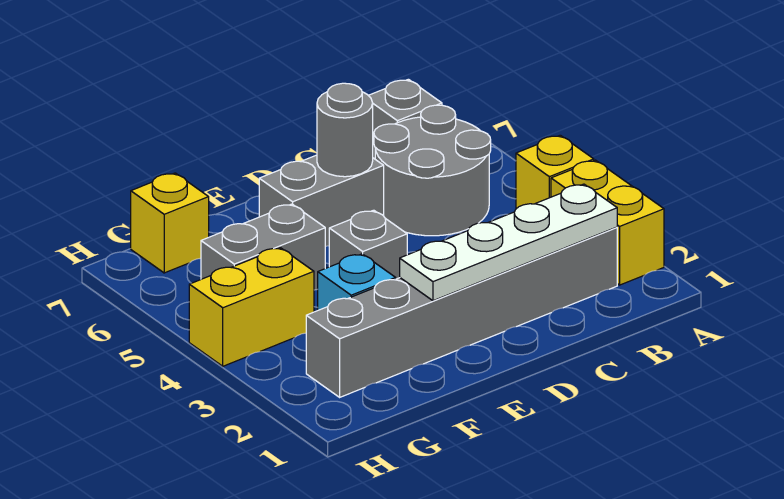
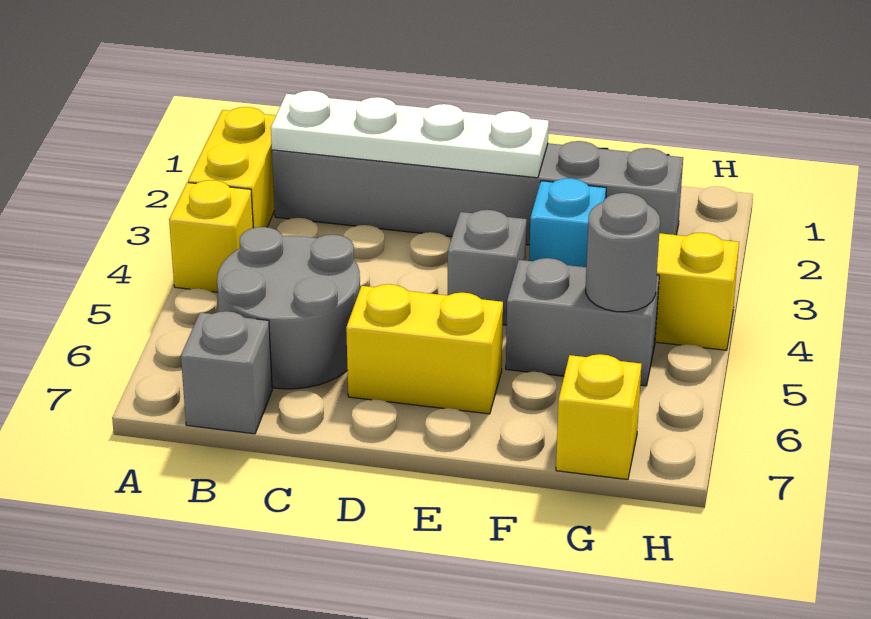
grey brick D6:E6 level 1 -> yellow brick D6:E6 level 1
grey round brick D6 level 2 -> grey round brick G5 level 2

